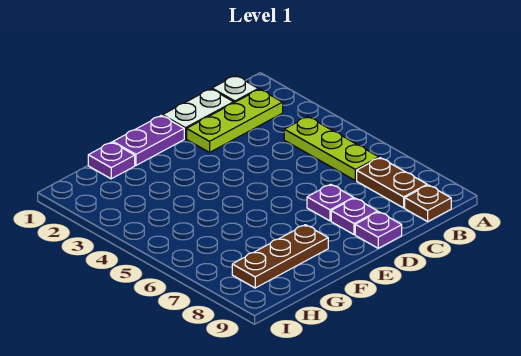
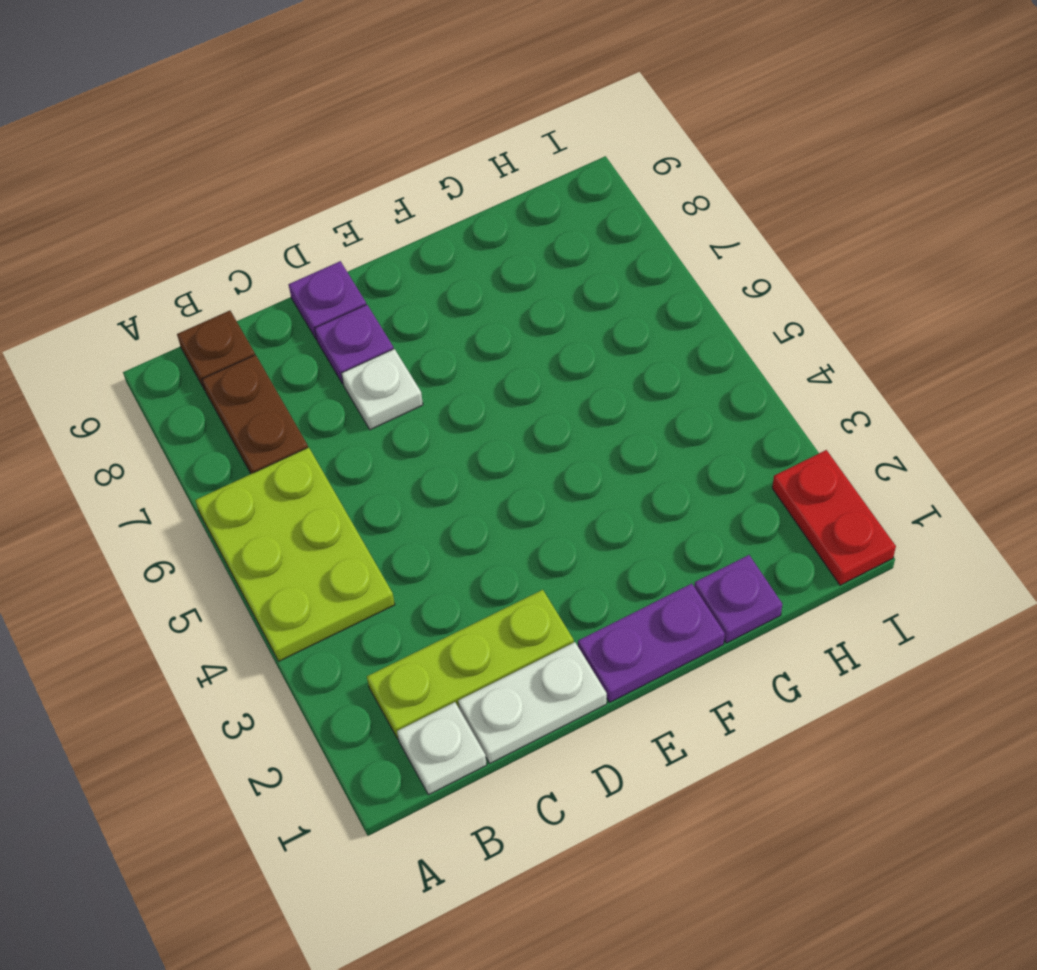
lime plate B4:B6 level 1 -> lime plate A4:B6 level 1
purple plate D7 level 1 -> white plate D7 level 1
brown plate F8:H8 level 1 -> none
none -> red plate I1:I2 level 1

